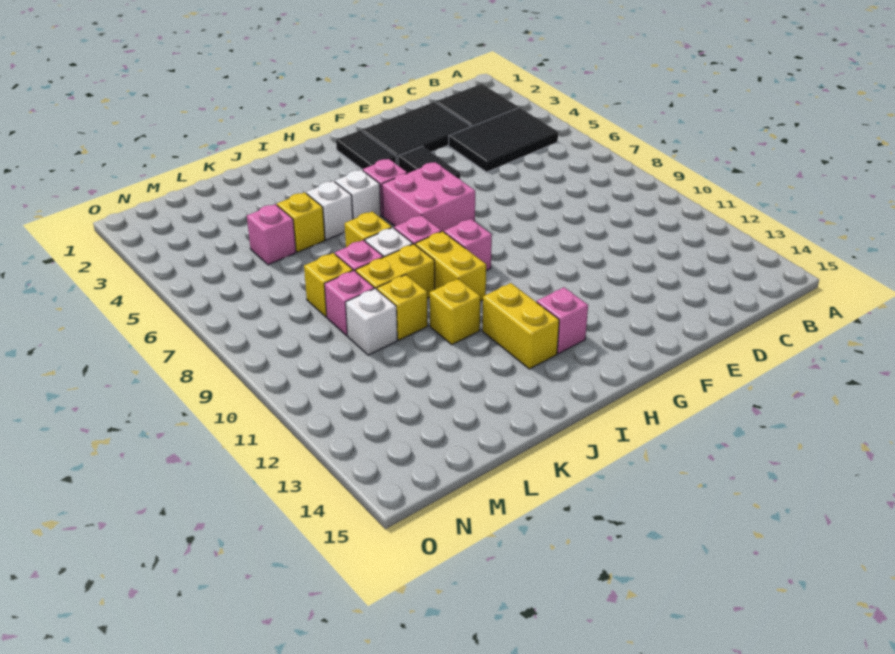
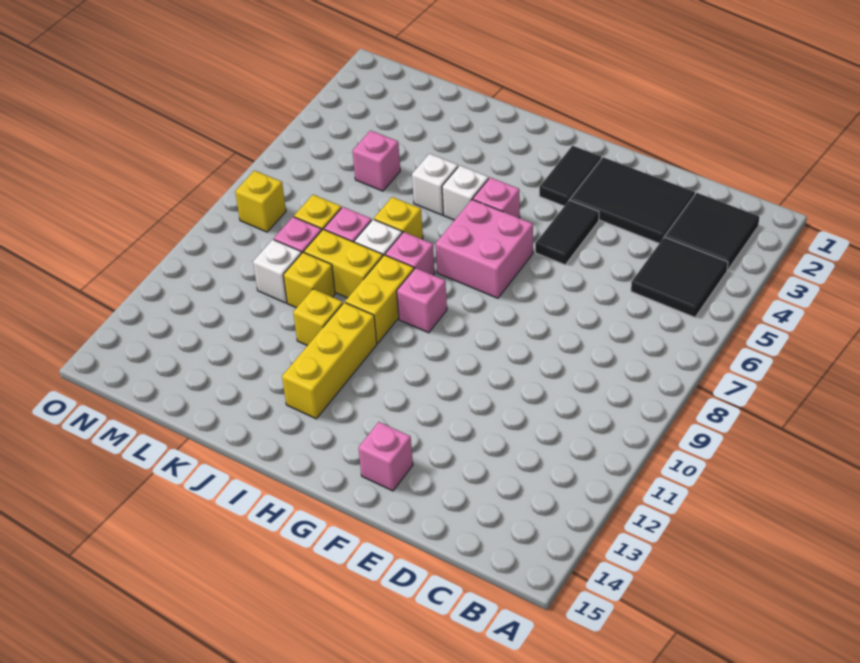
black tile B4:D5 level 1 -> black tile B4:C5 level 1
pink brick H13 level 1 -> pink brick F14 level 1
yellow brick I12:I13 level 1 -> yellow brick I11:I13 level 1
yellow brick K5 level 1 -> yellow brick N8 level 1

